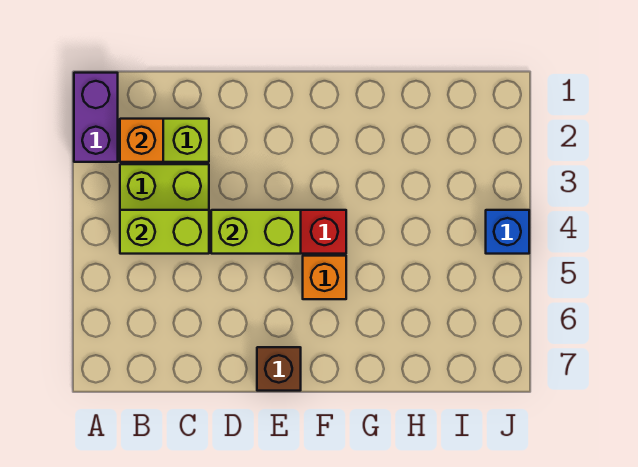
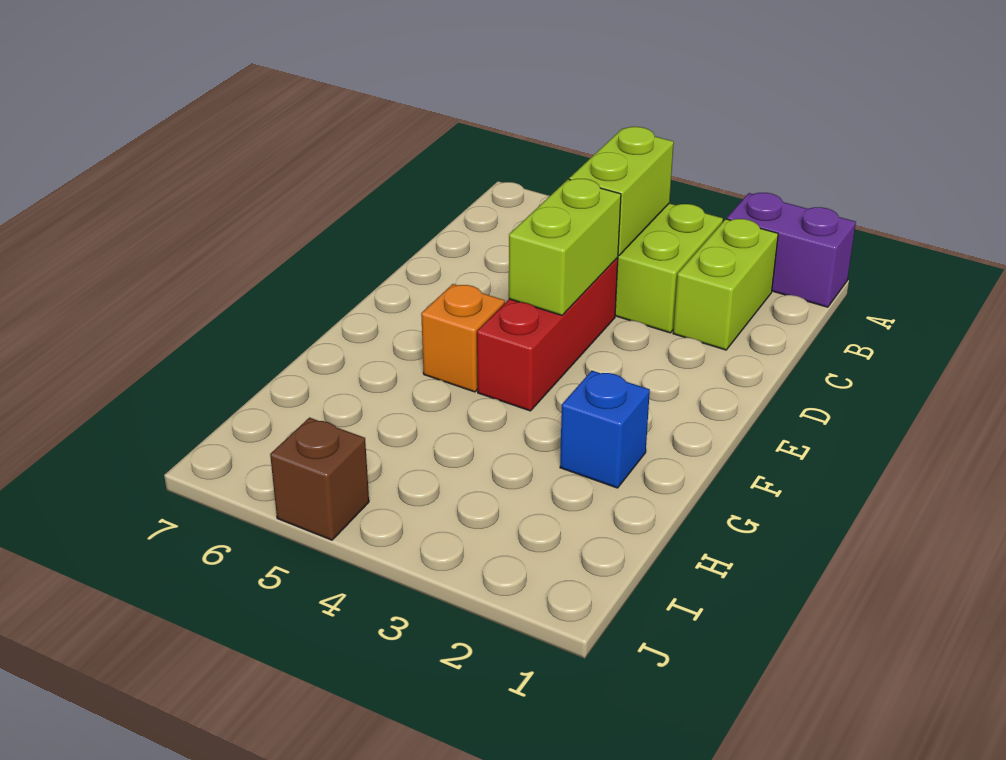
orange brick B2 level 2 -> none
brown brick E7 level 1 -> brown brick J5 level 1
blue brick J4 level 1 -> blue brick G2 level 1

